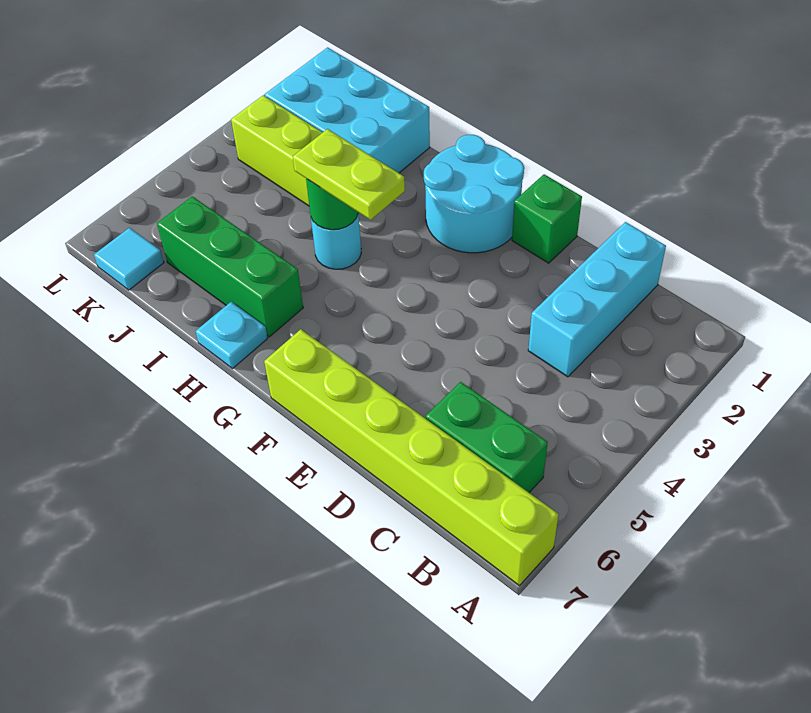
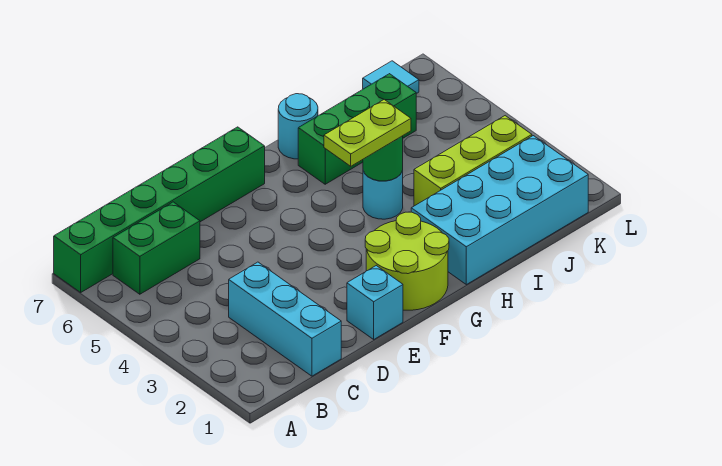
lime brick A7:F7 level 1 -> green brick A7:F7 level 1
green brick E1 level 1 -> cyan brick E1 level 1
cyan round brick F1:G2 level 1 -> lime round brick F1:G2 level 1
cyan plate H7 level 1 -> cyan round brick H7 level 1
cyan brick I1:K2 level 1 -> cyan brick H1:K2 level 1

